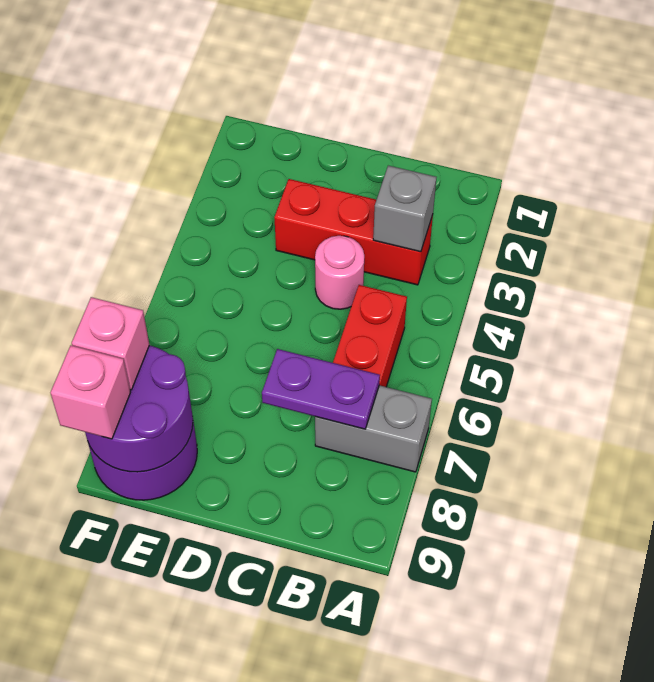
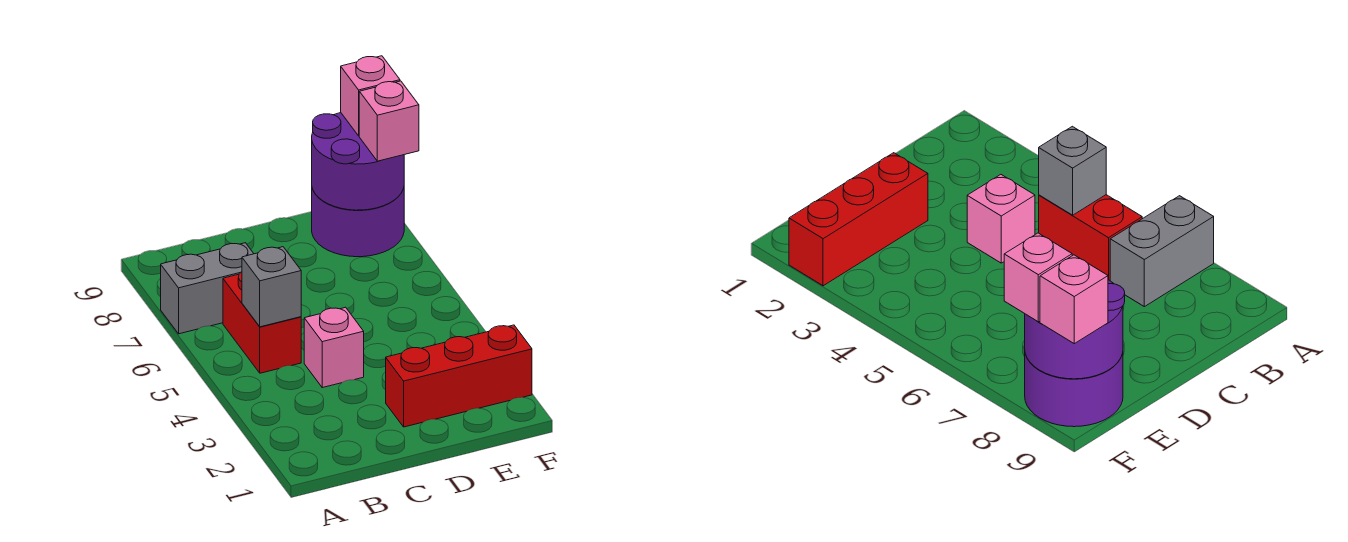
red brick B3:D3 level 1 -> red brick D2:F2 level 1
grey brick B3 level 2 -> grey brick B5 level 2
purple plate B7:C7 level 2 -> none
pink round brick C4 level 1 -> pink brick C4 level 1

